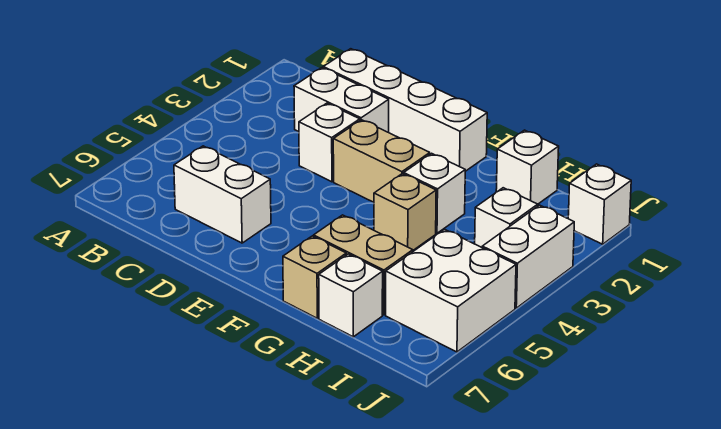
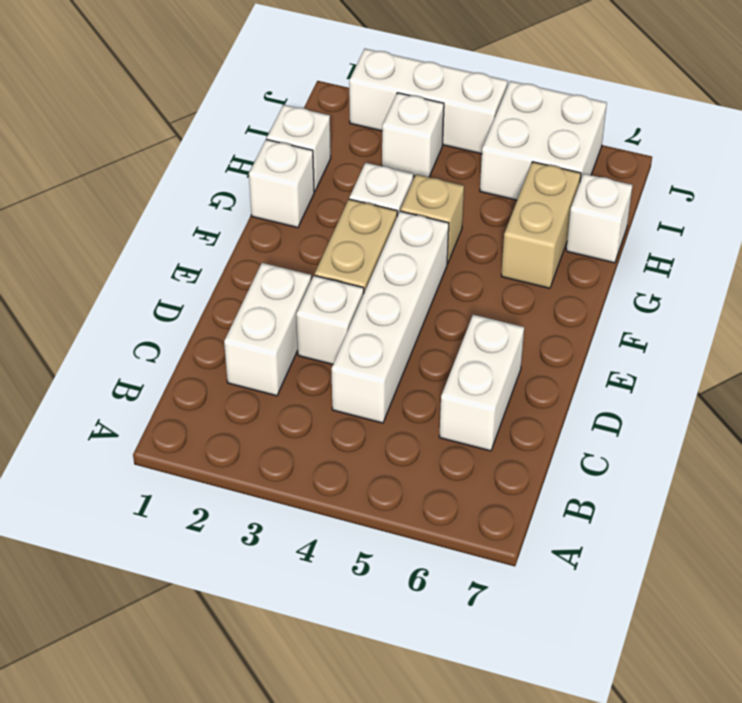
white brick C1:F1 level 1 -> white brick C4:F4 level 1
tan brick G7 level 1 -> none
white brick J1 level 1 -> white brick G1 level 1
white brick J3:J4 level 1 -> white brick J2:J4 level 1

